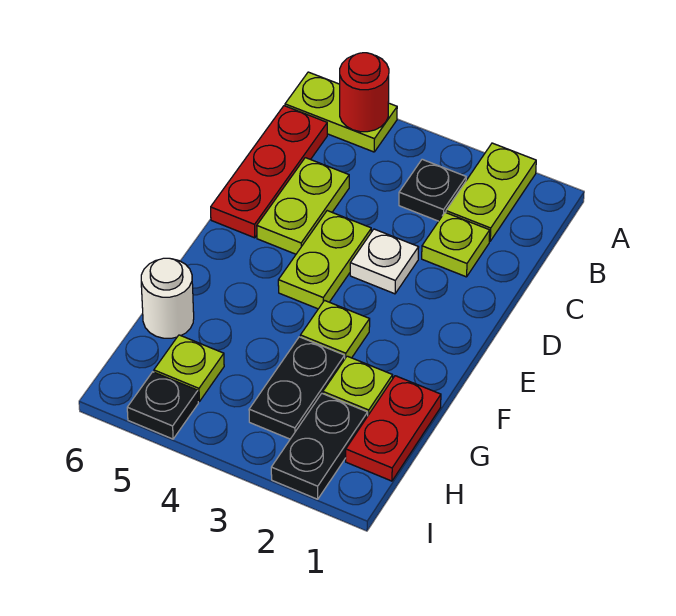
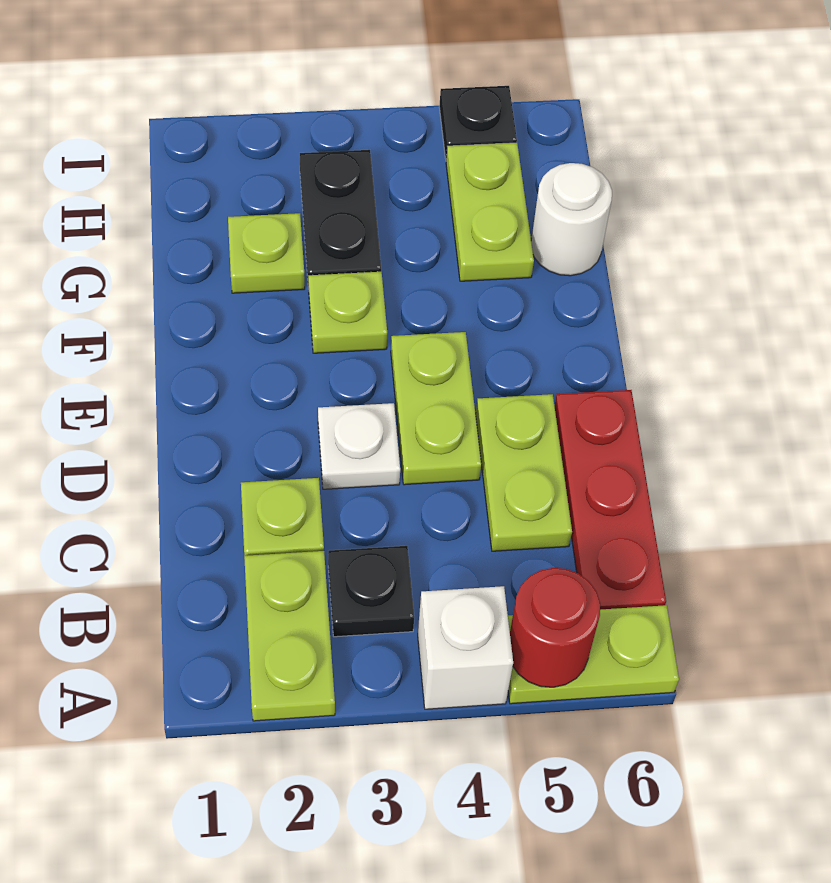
none -> white brick A4 level 1
red plate G1:H1 level 1 -> none
black plate H2:I2 level 1 -> none
lime plate H5 level 1 -> lime plate G5:H5 level 1

